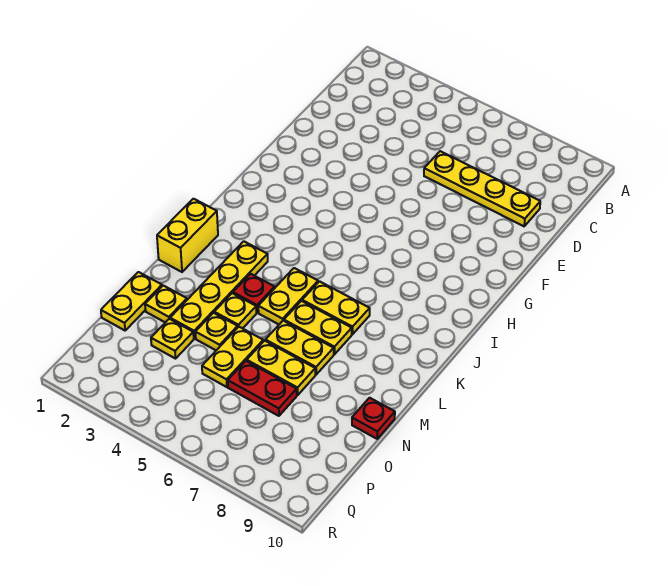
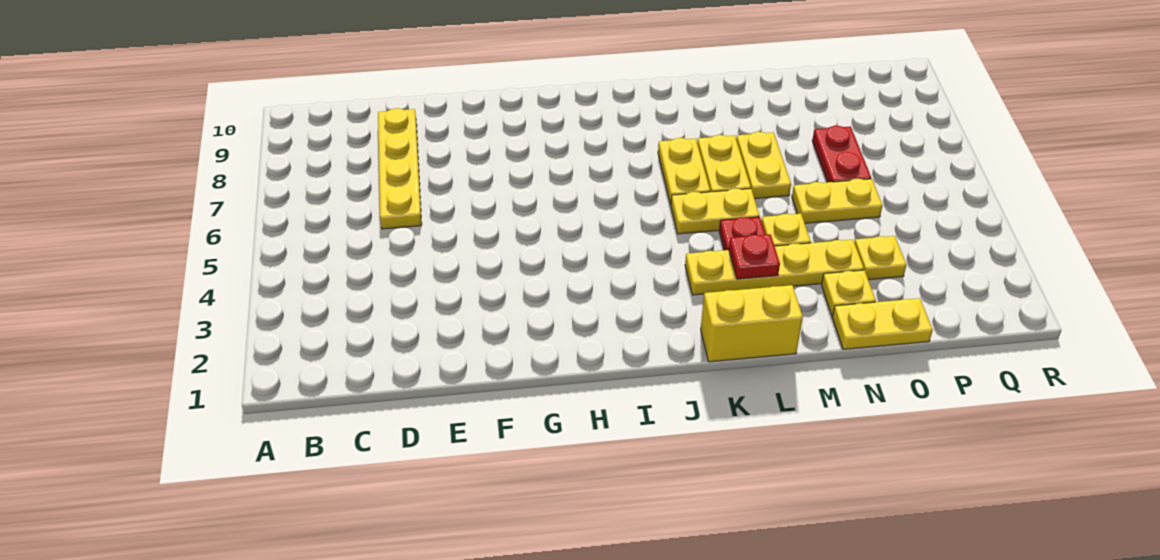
yellow plate N4 level 1 -> none
yellow plate N6:N7 level 1 -> none
red plate N10 level 1 -> red plate L3 level 2

